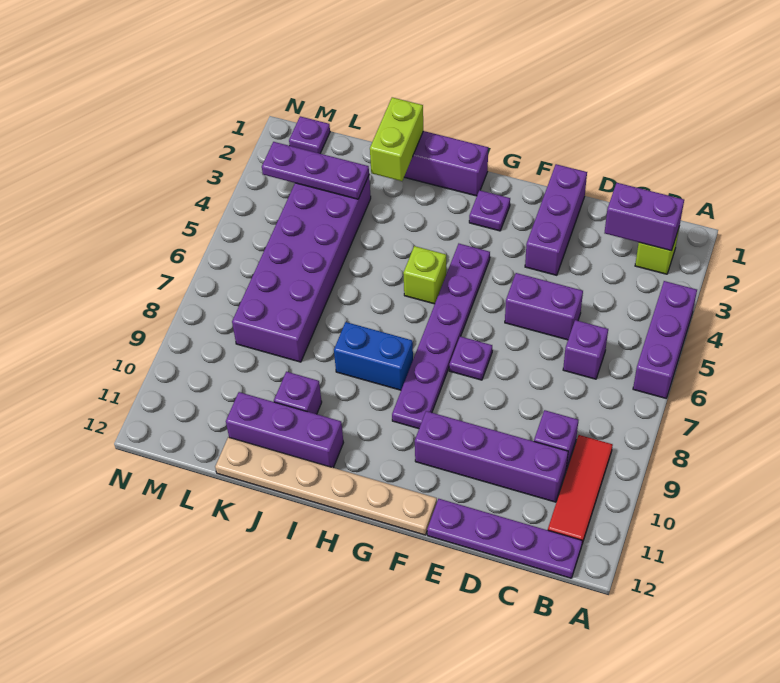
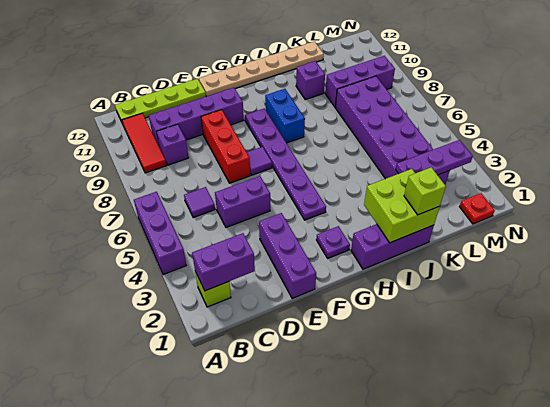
purple plate B12:E12 level 1 -> lime plate B12:E12 level 1
purple brick C6 level 1 -> purple tile C6 level 1
none -> red brick E7:E9 level 1
purple plate F7 level 1 -> purple tile F7 level 1
lime brick H5 level 1 -> lime brick J1 level 3
blue brick H8:I8 level 1 -> blue brick H8:H9 level 1
purple brick I11:K11 level 1 -> purple brick K9:M9 level 1
lime brick J1:J2 level 2 -> lime brick I1:J2 level 2
purple plate M1 level 1 -> red plate M1 level 1

